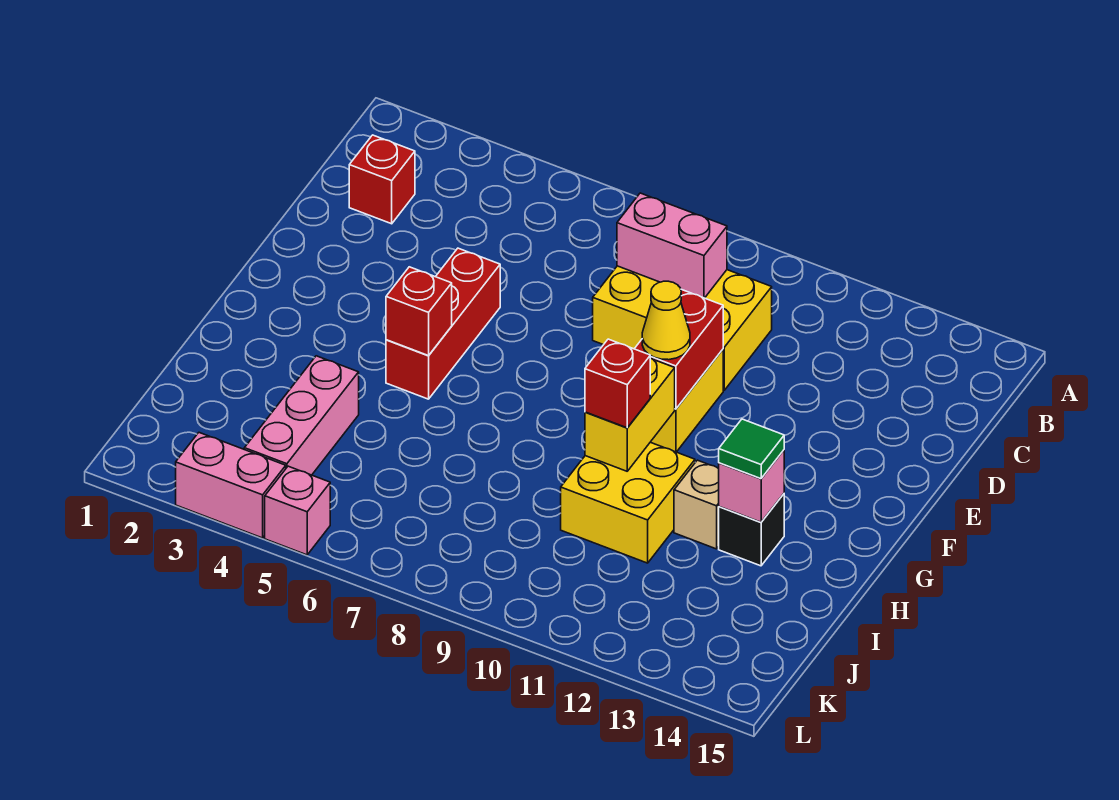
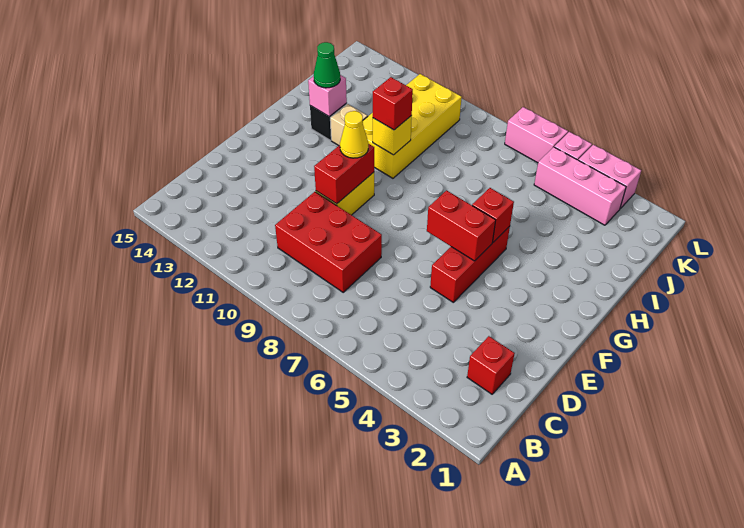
yellow brick C8:D10 level 1 -> red brick C8:D10 level 1
pink brick C8:C9 level 2 -> pink brick L6:L7 level 1
none -> red brick F5:F6 level 2
yellow brick G10:H10 level 2 -> yellow brick H10 level 2
yellow brick H10:I11 level 1 -> yellow brick H10:K11 level 1
green tile H13 level 3 -> green cone H13 level 3
pink brick I4:K4 level 1 -> pink brick K3:K5 level 1

